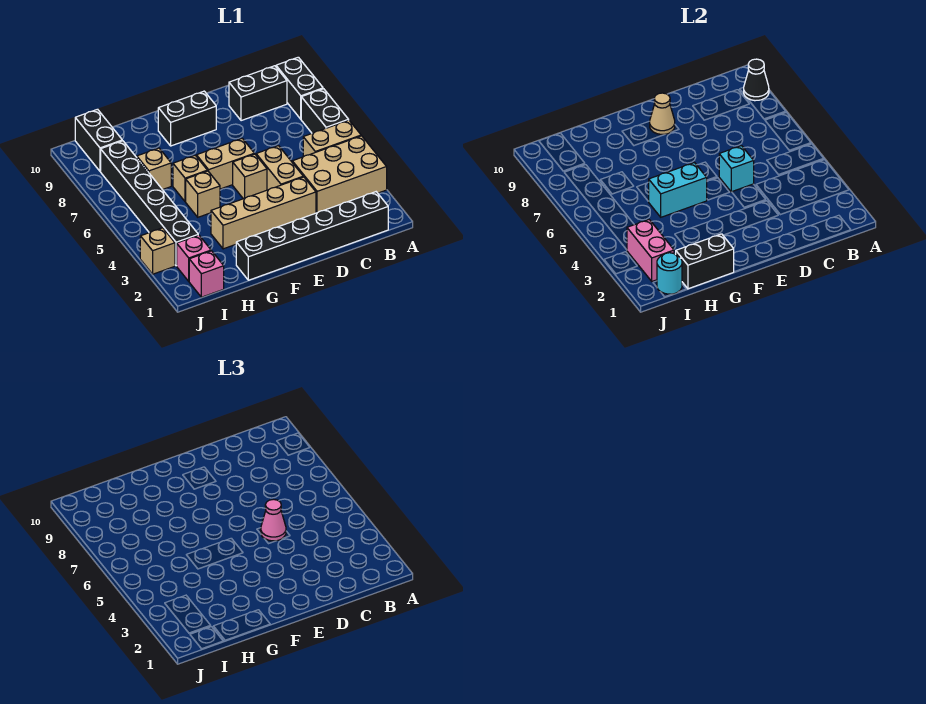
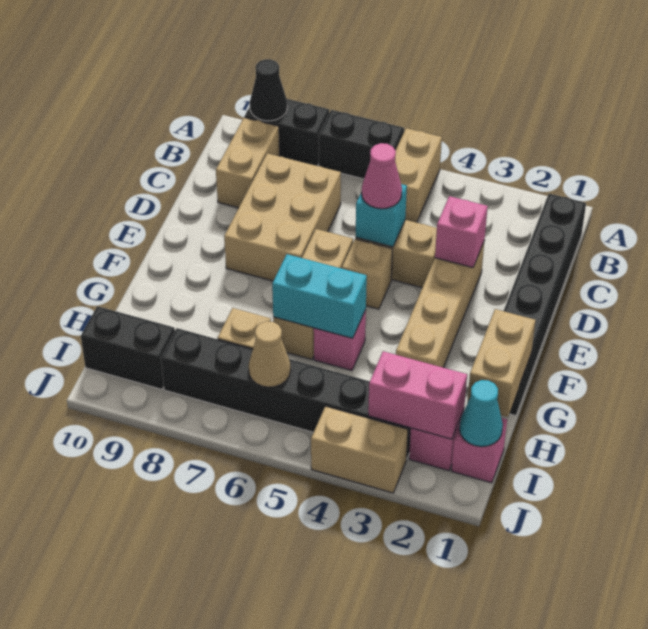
tan brick A3:C4 level 1 -> tan brick C7:E8 level 1
black brick B9:C9 level 1 -> tan brick B9:C9 level 1
none -> pink brick D3 level 2
black brick E9:F9 level 1 -> none
tan cone E9 level 2 -> tan cone I6 level 2
cyan brick F5:G5 level 2 -> cyan brick G5:G6 level 2
black brick G1:H1 level 2 -> tan brick G1:H1 level 2
tan brick G5 level 1 -> pink brick G5 level 1
cyan round brick I1 level 2 -> cyan cone I1 level 2
tan brick J3 level 1 -> tan brick J3:J4 level 1

